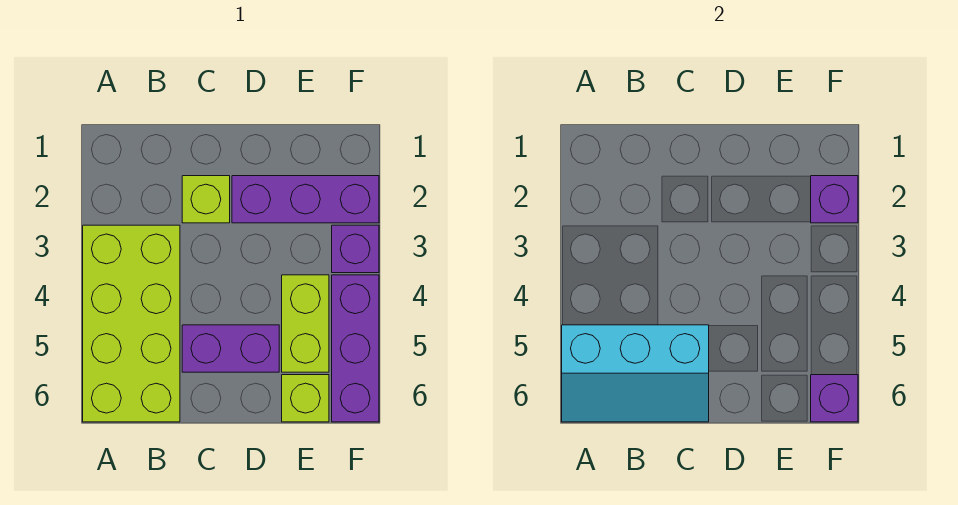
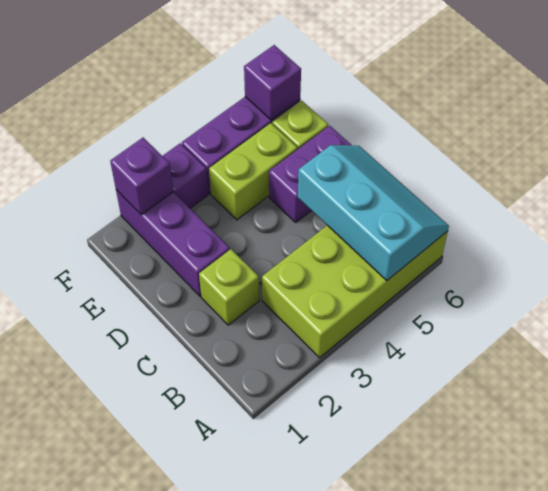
purple brick C5:D5 level 1 -> purple brick D5:D6 level 1

